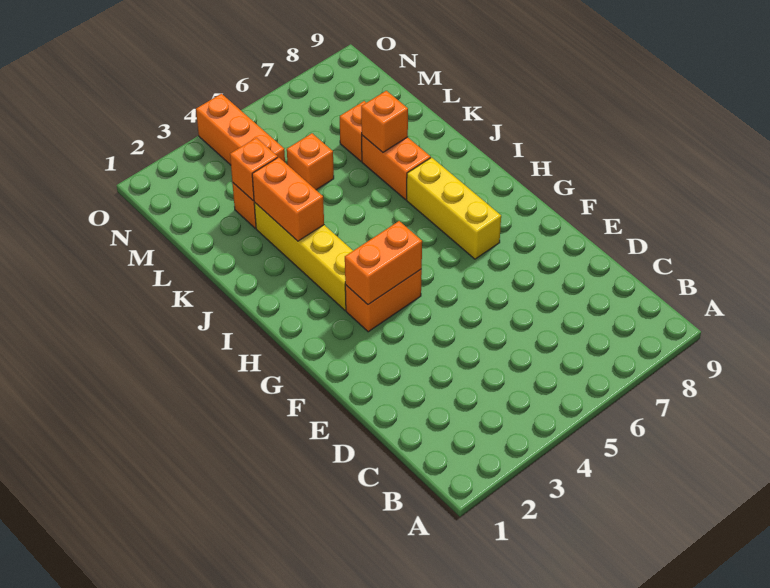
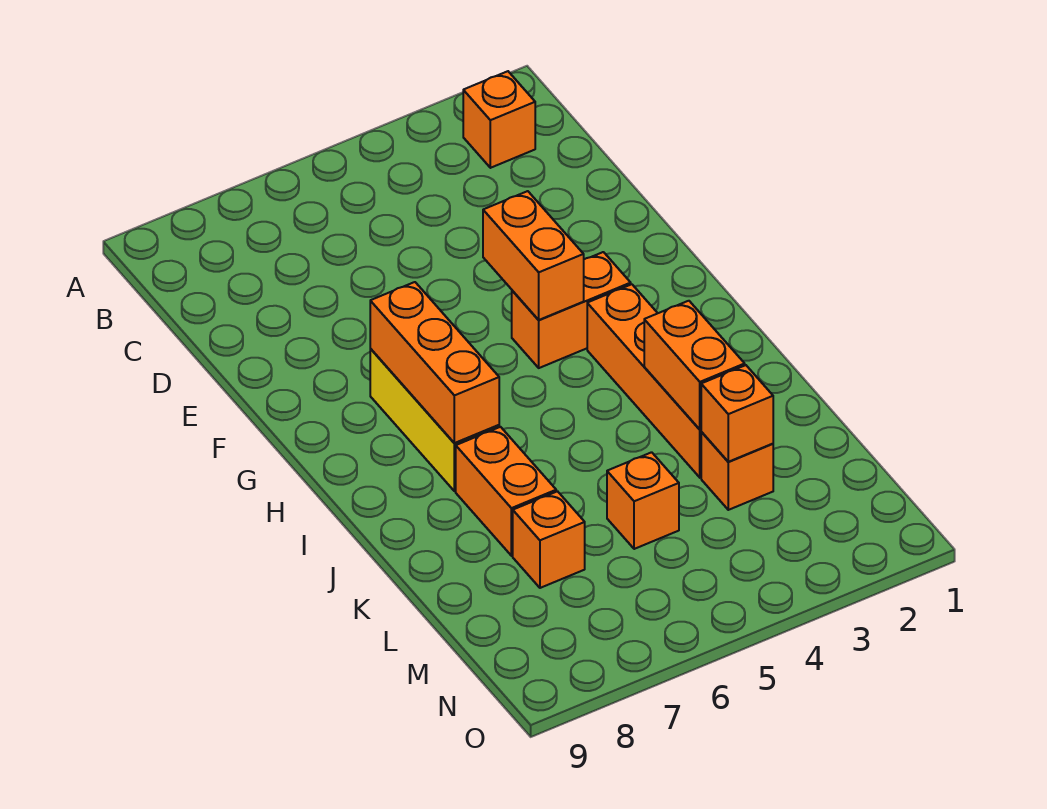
orange brick G3:G4 level 2 -> orange brick F4:G4 level 2
yellow brick H3:K3 level 1 -> orange brick H3:K3 level 1
orange brick K7 level 2 -> orange brick B2 level 1
orange brick M4:O4 level 1 -> orange brick G7:I7 level 2

